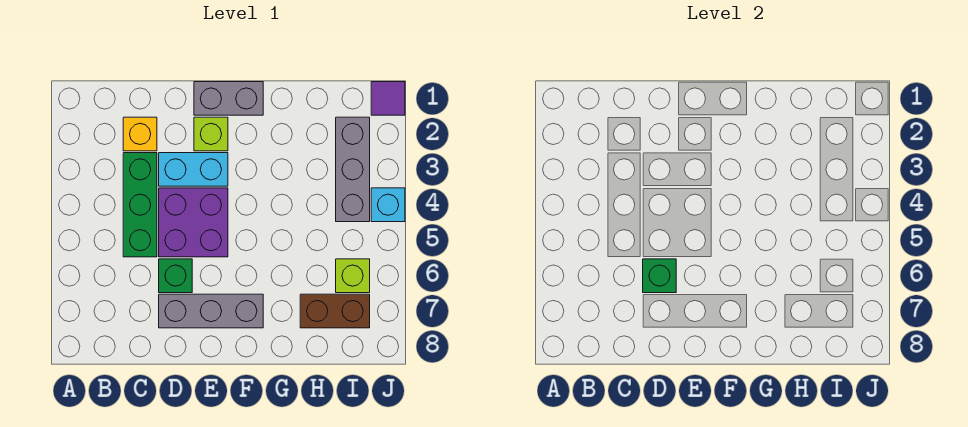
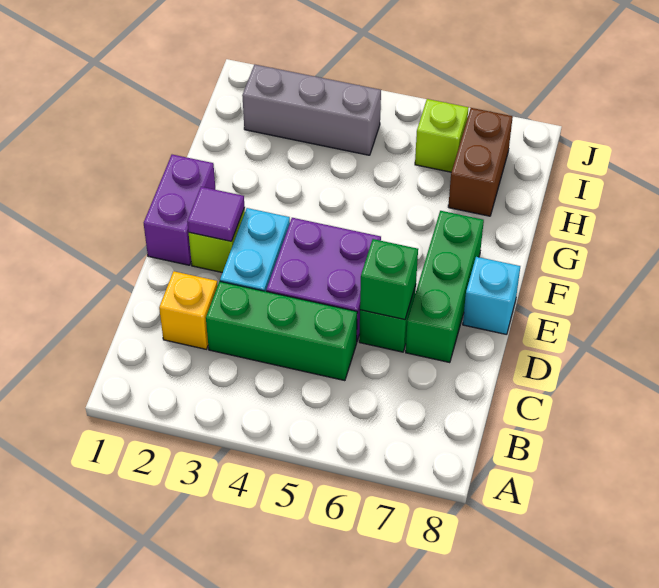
grey brick D7:F7 level 1 -> green brick D7:F7 level 1
grey brick E1:F1 level 1 -> purple brick E1:F1 level 1
purple tile J1 level 1 -> purple tile E2 level 2
cyan brick J4 level 1 -> cyan brick E8 level 1

